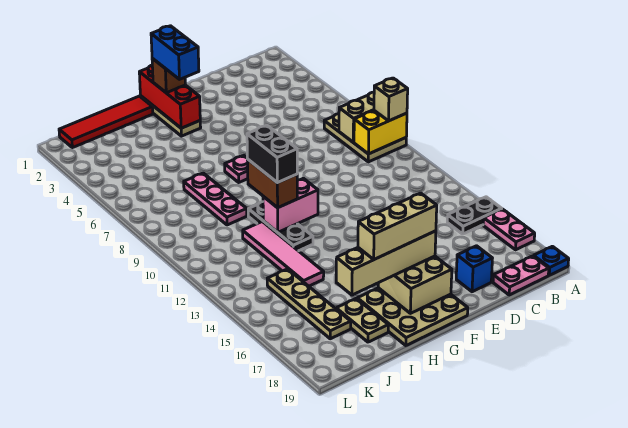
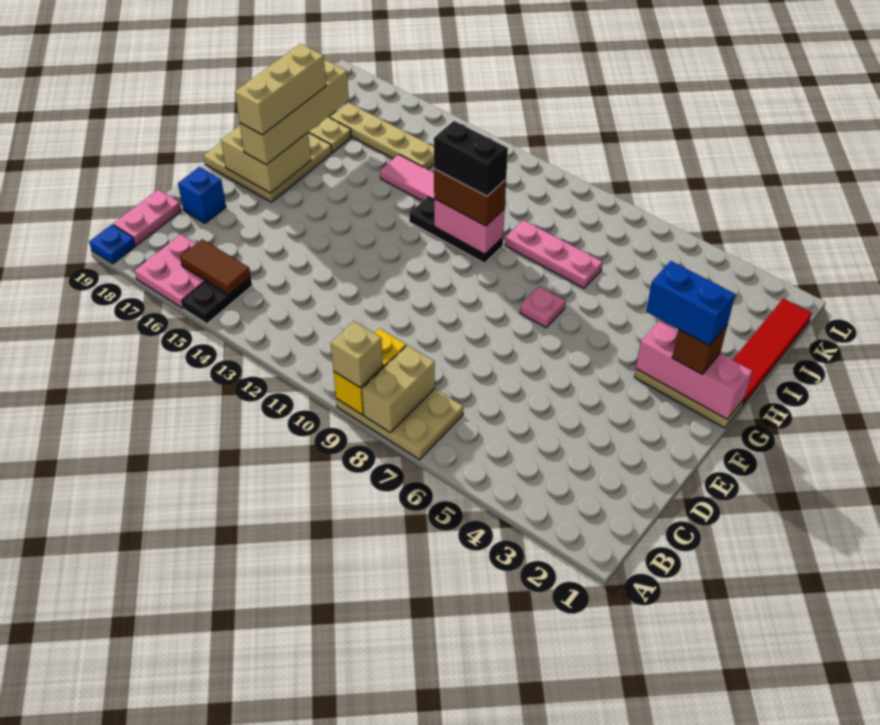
pink plate A16:A17 level 1 -> pink plate A16:B17 level 1
none -> brown tile B15:B16 level 2
red brick G1:G3 level 2 -> pink brick G1:G3 level 2
pink brick G11:H11 level 2 -> pink brick H10:H11 level 2

